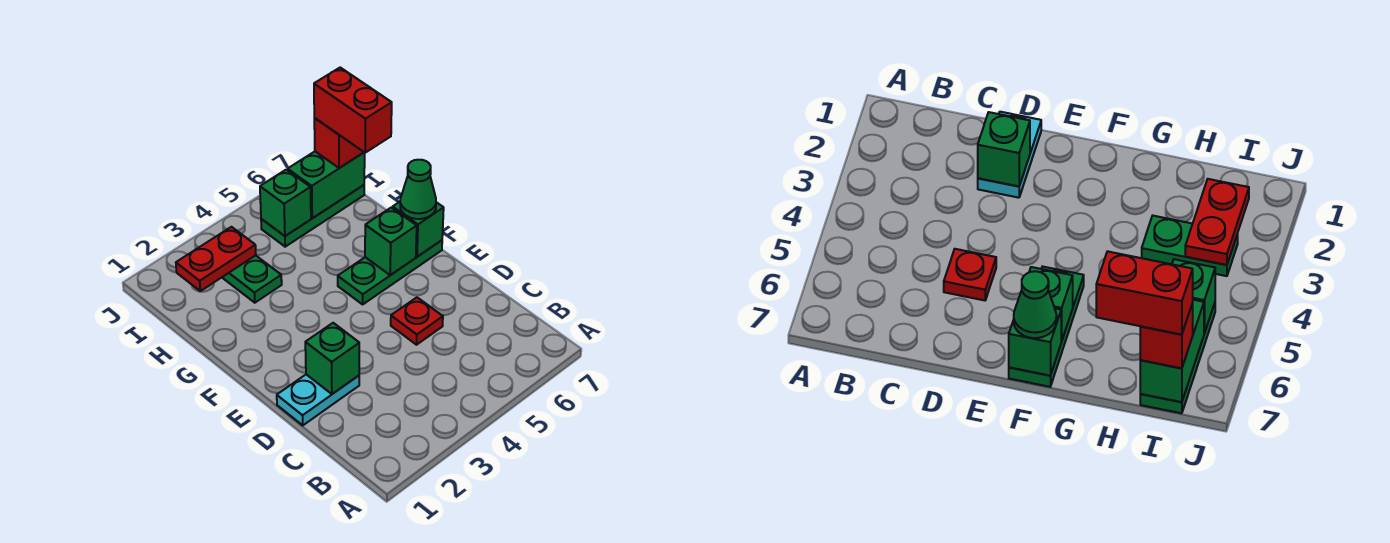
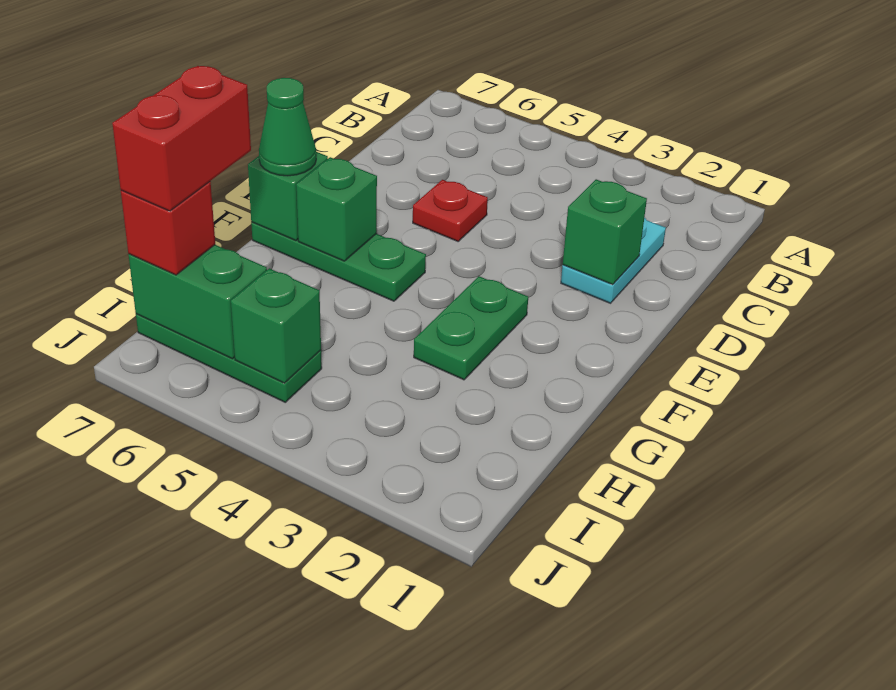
cyan plate D1:D2 level 1 -> cyan plate C2:D2 level 1
green plate H3:I3 level 1 -> green plate F3:G3 level 1
red plate I2:I3 level 2 -> none

